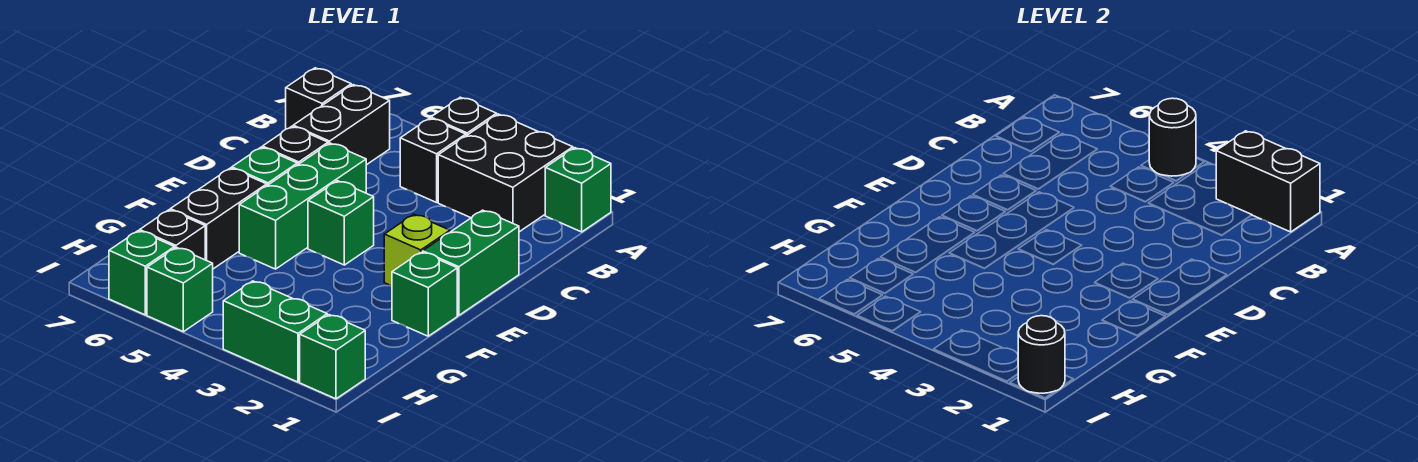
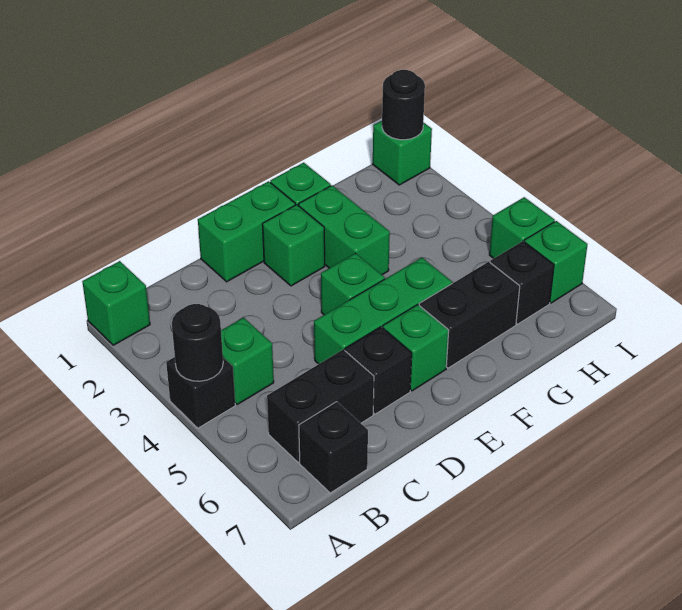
black brick A1:A2 level 2 -> none
black brick A2:B3 level 1 -> none
black brick B4 level 1 -> green brick B4 level 1
lime brick E2 level 1 -> green brick E2 level 1
green brick I2:I3 level 1 -> green brick F2:F3 level 1

